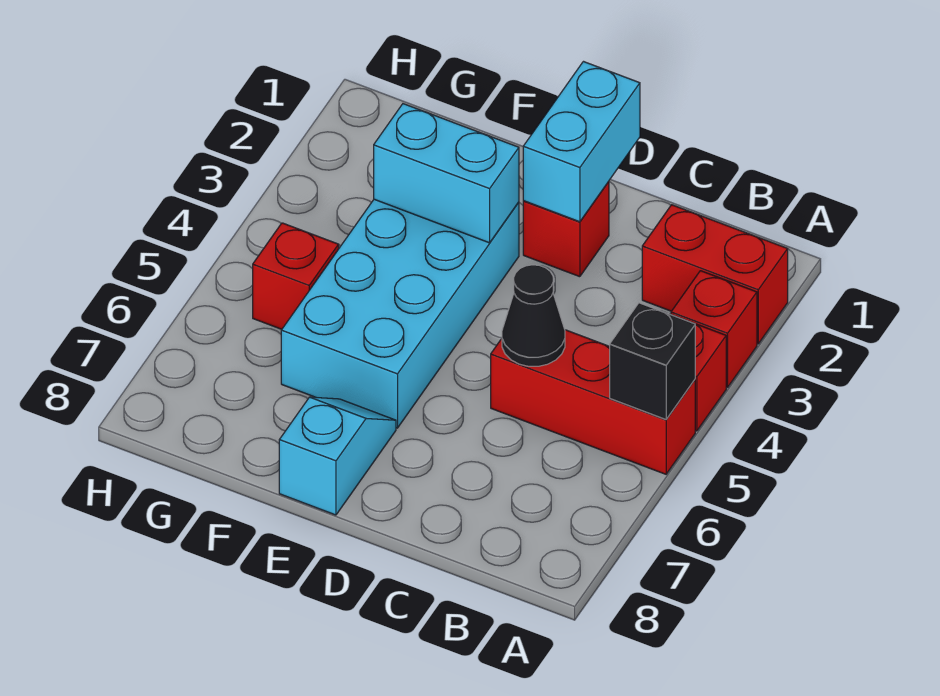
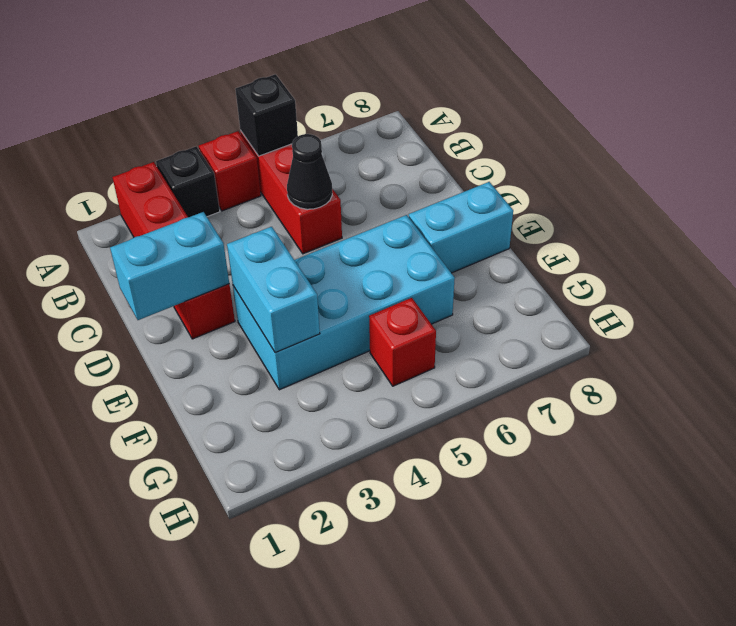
red brick A3 level 1 -> black brick A3 level 1
cyan slope E7:E8 level 1 top 8 -> cyan brick E7:E8 level 1

